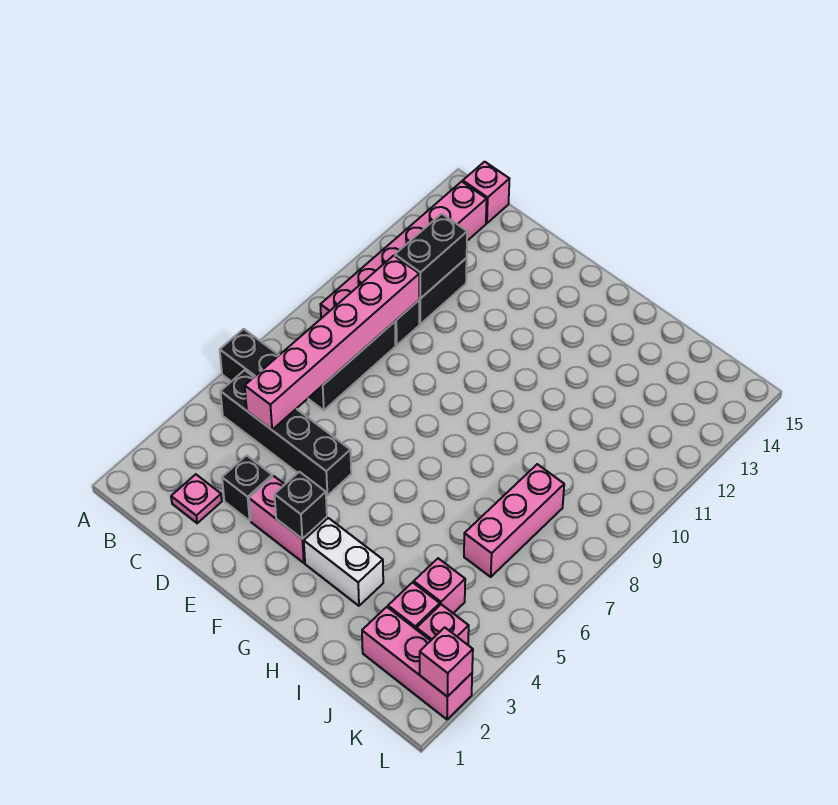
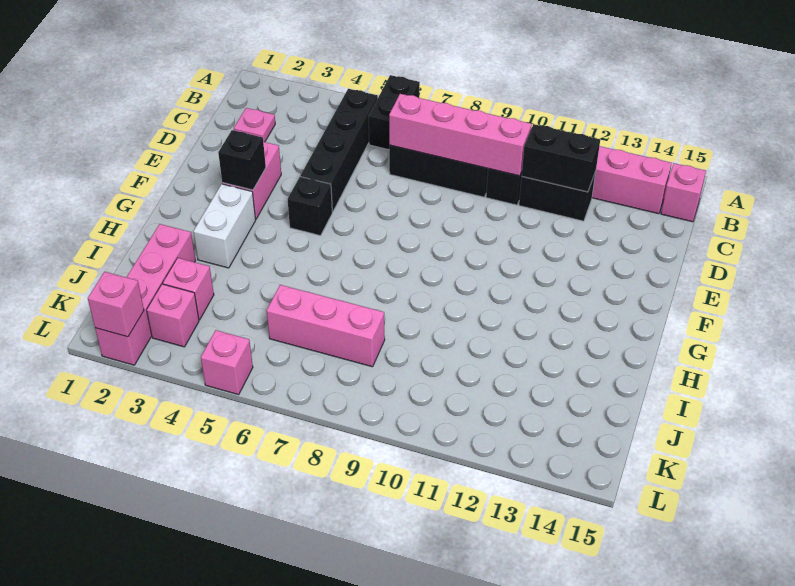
pink brick C5:C10 level 2 -> pink brick C7:C10 level 2
black brick D3 level 1 -> black brick F5 level 1
pink brick J2:L2 level 1 -> pink brick I2:L2 level 1
pink brick J4 level 1 -> pink brick L5 level 1

